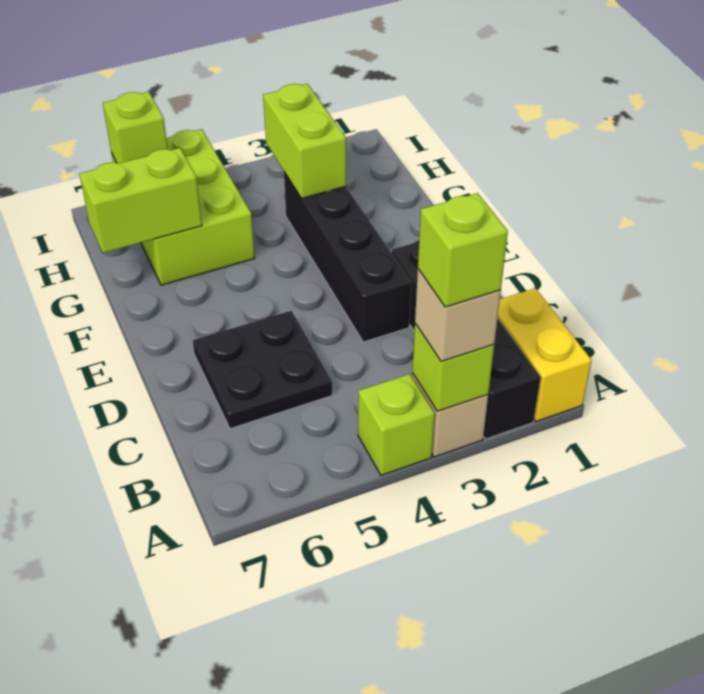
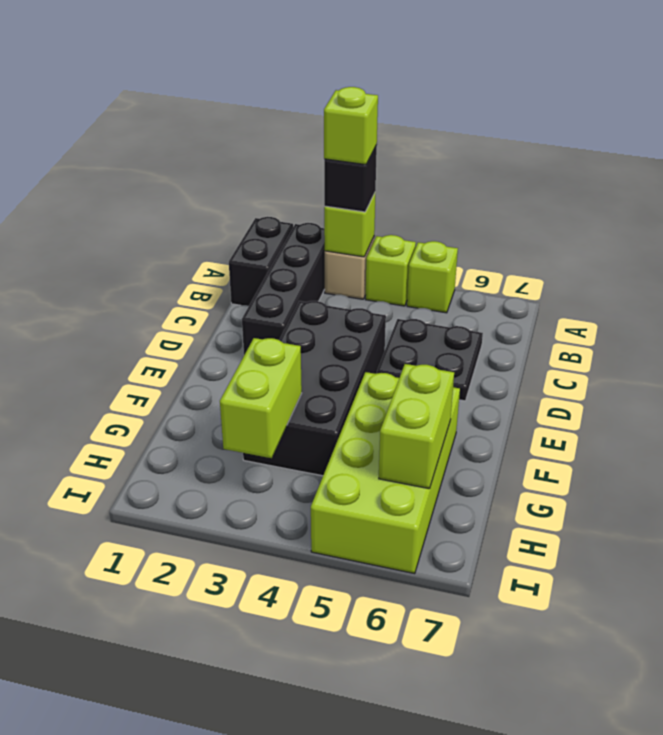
yellow brick A1:B1 level 1 -> black brick A1:B1 level 1
tan brick A3 level 3 -> black brick A3 level 3
black brick D3:G3 level 1 -> black brick D3:G4 level 1
lime brick G5:I6 level 1 -> lime brick F5:I6 level 1
lime brick G6:G7 level 2 -> lime brick G6:H6 level 2
lime brick I6 level 2 -> lime brick A5 level 1

